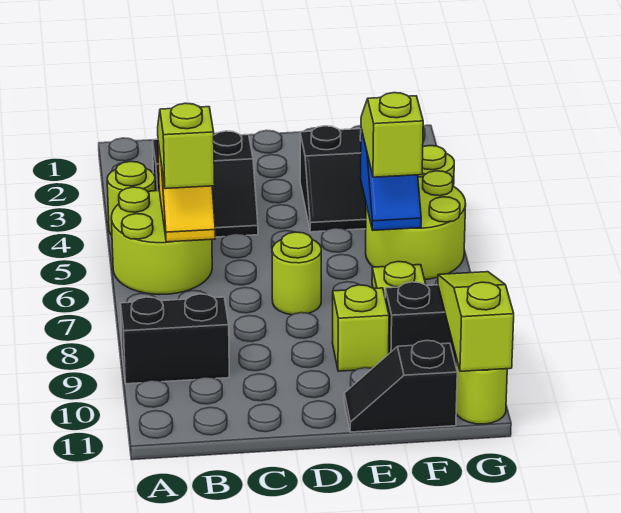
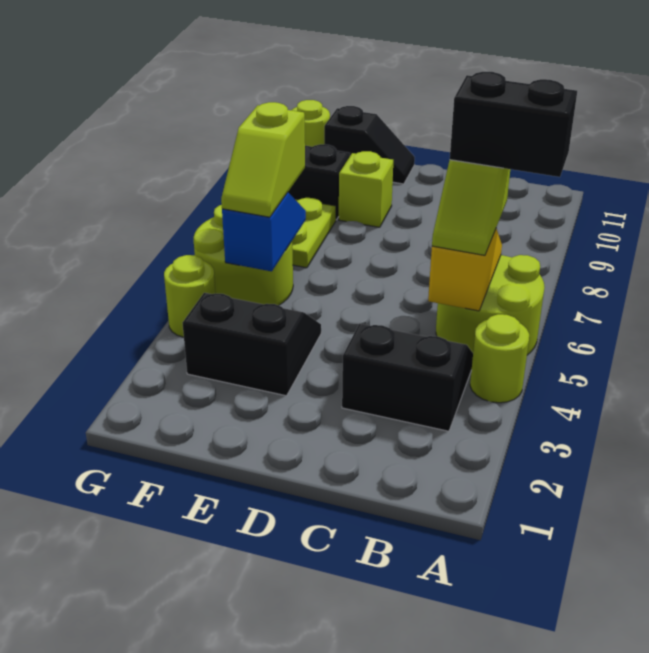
black brick A9:B9 level 1 -> black brick A6:B6 level 4
lime round brick D7 level 1 -> none
lime slope G9:G11 level 2 top 11 -> none

